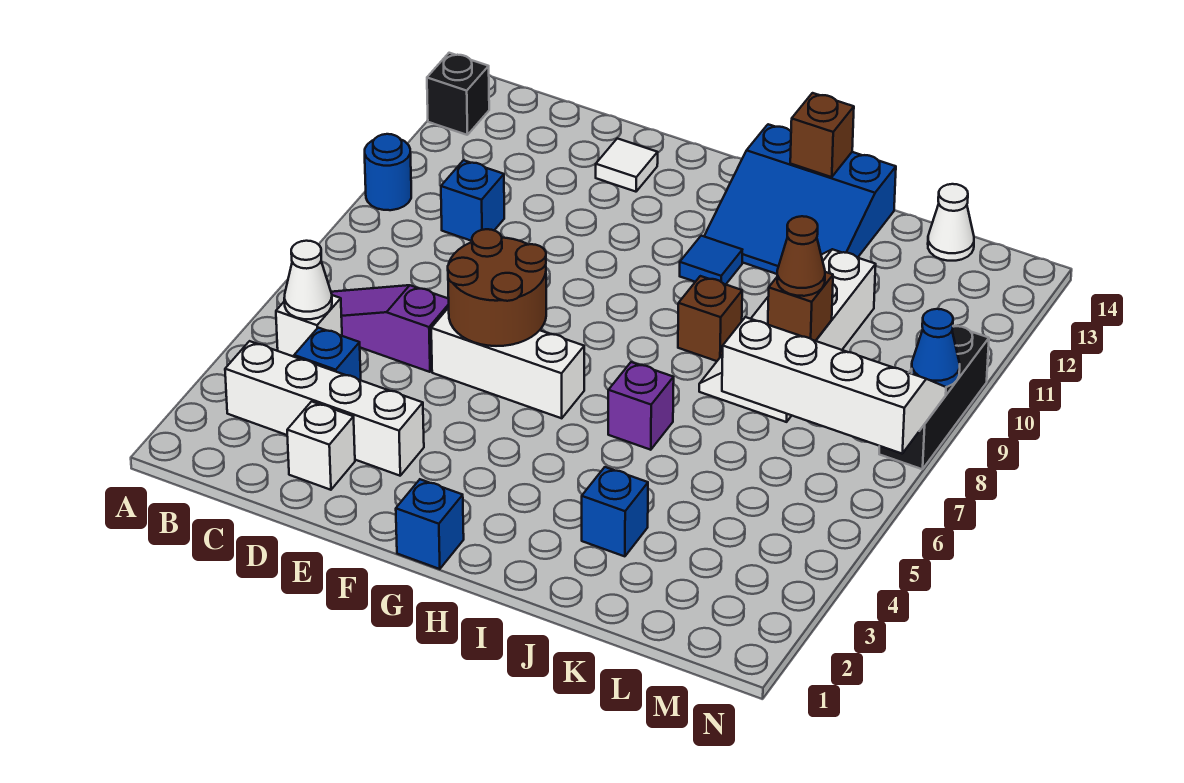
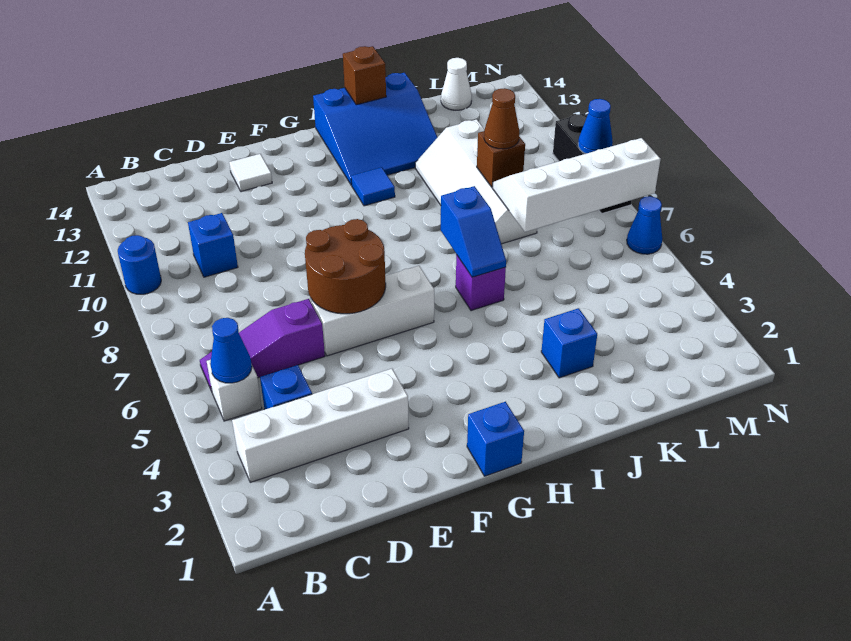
black brick A13 level 1 -> none
white cone B5 level 2 -> blue cone B5 level 2
white brick D2 level 1 -> none
none -> blue slope I6:I7 level 2 top 7
brown brick I9 level 1 -> none
none -> blue cone N6 level 1

